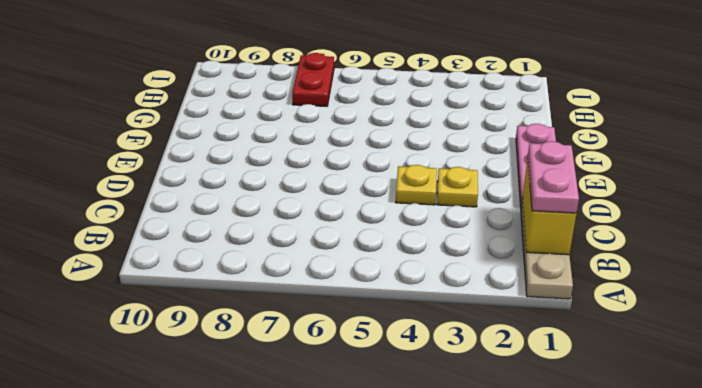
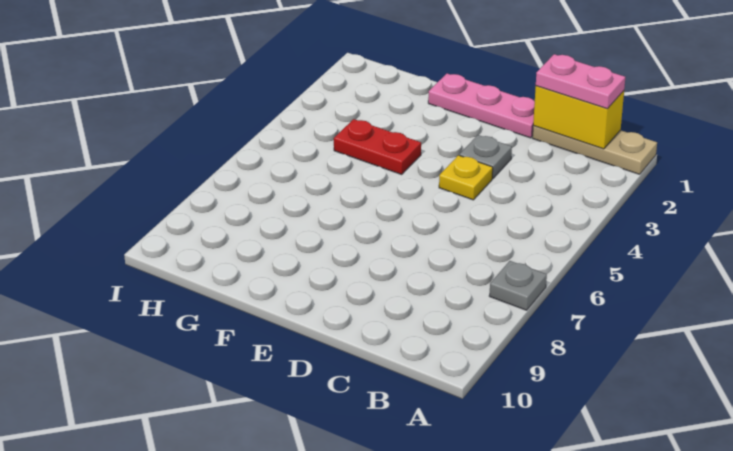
none -> grey plate A7 level 1
yellow plate D3 level 1 -> grey plate D3 level 1
red plate H7:I7 level 1 -> red plate F4:G4 level 1

